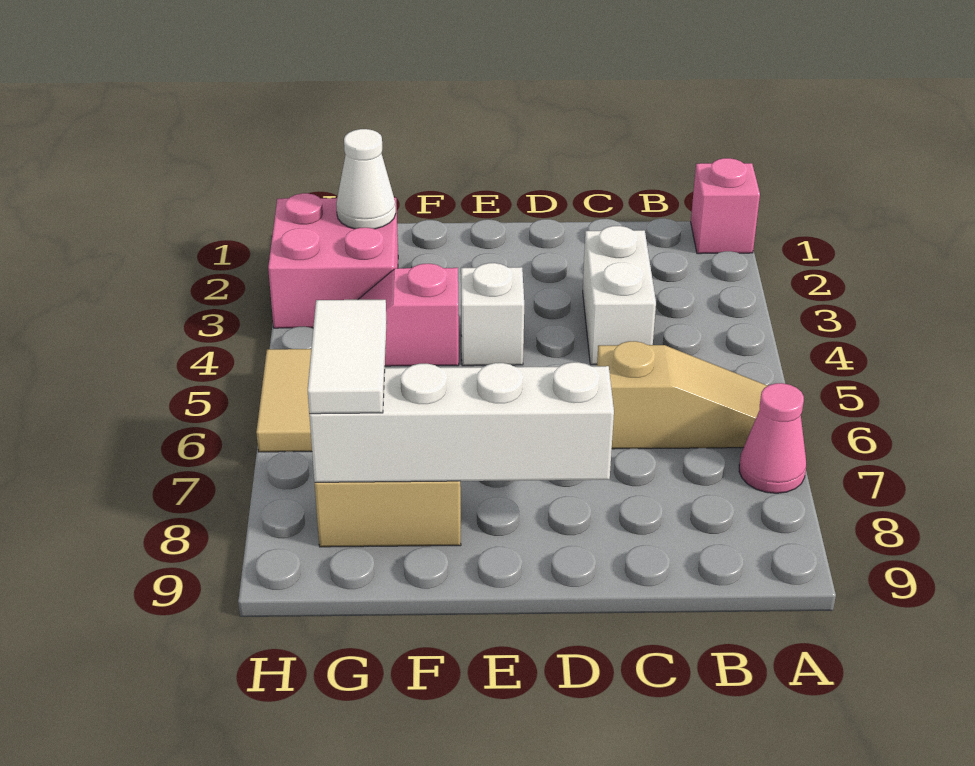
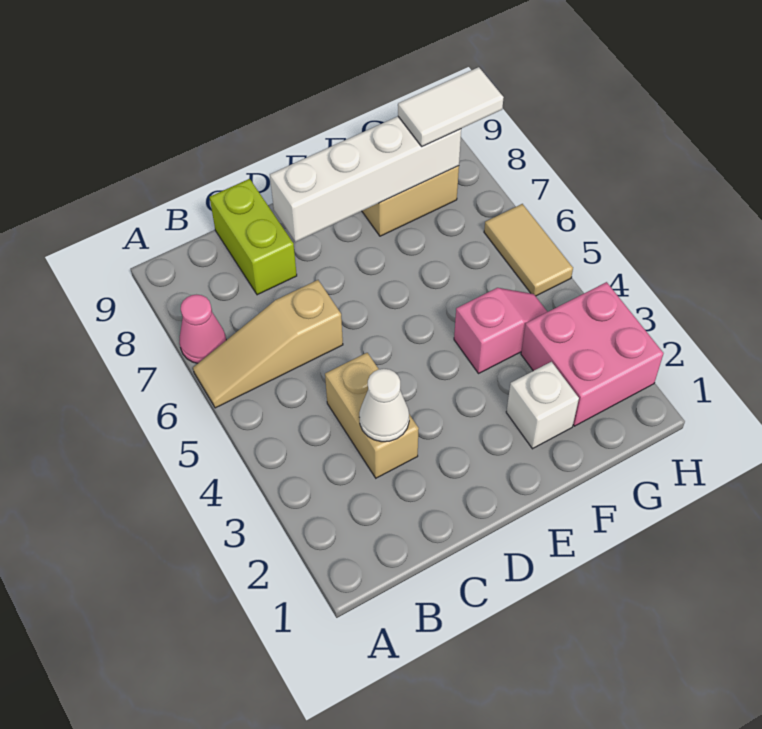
pink brick A1 level 1 -> none
white brick C3:C4 level 1 -> tan brick C3:C4 level 1
none -> lime brick C8:C9 level 1
white brick E4 level 1 -> white brick F2 level 1
white cone G2 level 2 -> white cone C3 level 2
white tile G7:G8 level 3 -> white tile G8:H8 level 3

